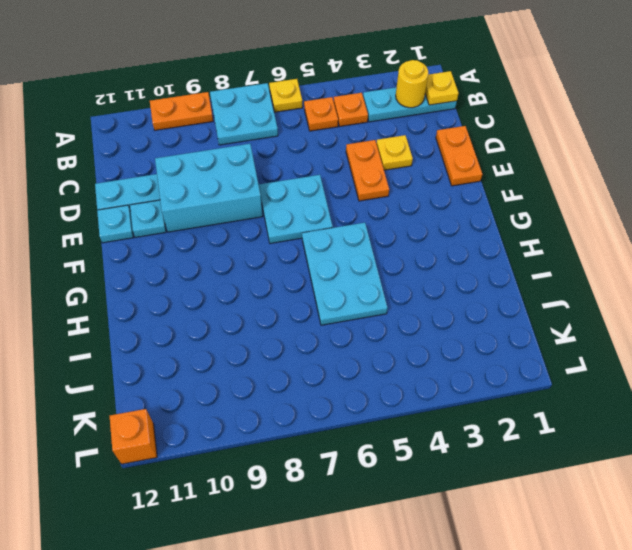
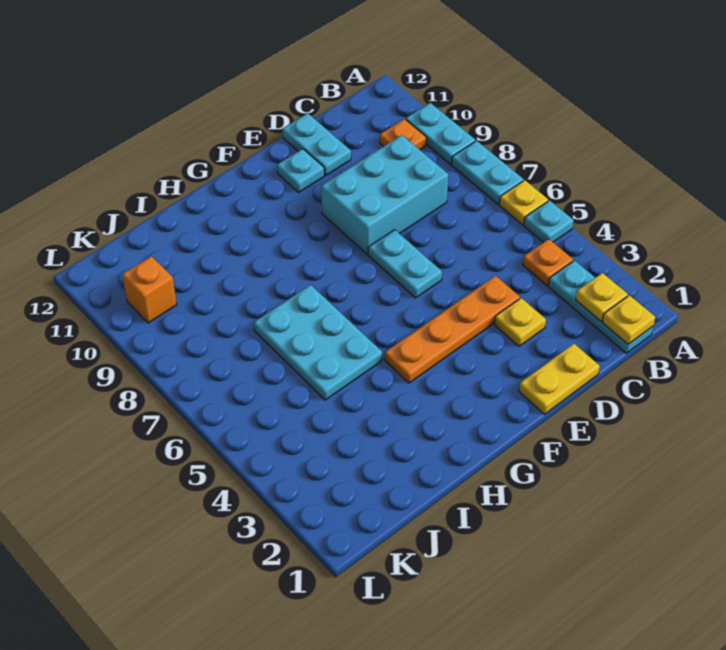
cyan plate A7:B8 level 1 -> cyan plate A7:A8 level 1
orange plate A9:A10 level 1 -> cyan plate A9:A10 level 1
yellow round brick B2 level 2 -> yellow plate B2 level 2
orange plate B5 level 1 -> orange plate B10 level 1
orange plate D1:E1 level 1 -> yellow plate D1:E1 level 1
orange plate D4:E4 level 1 -> orange plate D4:G4 level 1
cyan brick D8:E10 level 1 -> cyan brick C8:E9 level 1
cyan plate E6:F7 level 1 -> cyan plate E6:E7 level 1
cyan plate E12 level 1 -> cyan plate A5 level 1
cyan plate G5:I6 level 1 -> cyan plate H5:I7 level 1
orange brick L12 level 1 -> orange brick K10 level 1

